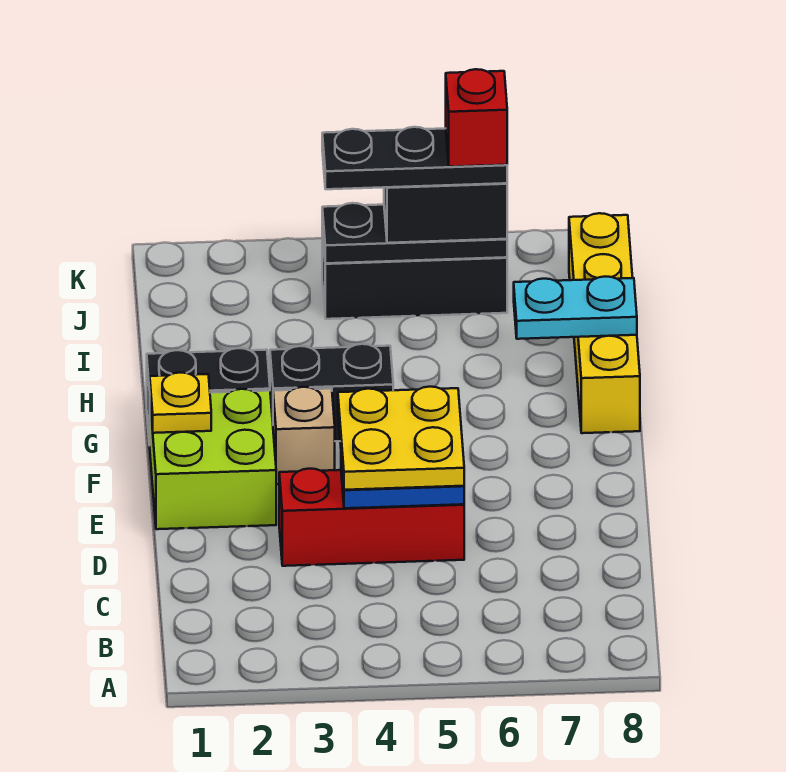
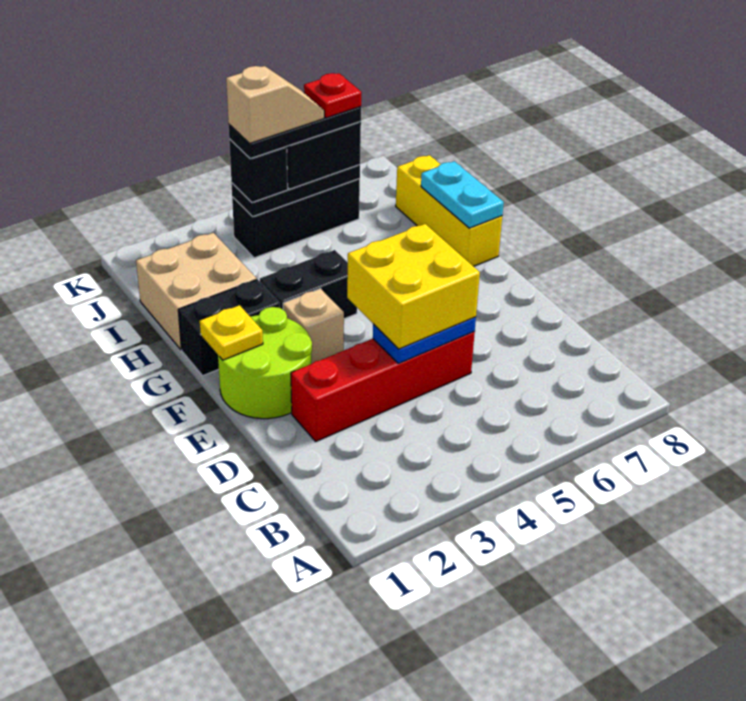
red brick D3:D5 level 1 -> red brick D2:D5 level 1
yellow plate D4:E5 level 3 -> yellow brick D4:E5 level 3
lime brick E1:F2 level 1 -> lime round brick E1:F2 level 1
yellow brick G8:J8 level 1 -> yellow brick G8:I8 level 1
none -> tan brick H1:I2 level 1
cyan plate H7:H8 level 2 -> cyan plate G8:H8 level 2
none -> black brick J4 level 3
none -> tan slope J4:J5 level 5 top 4
red brick J6 level 5 -> red plate J6 level 5

